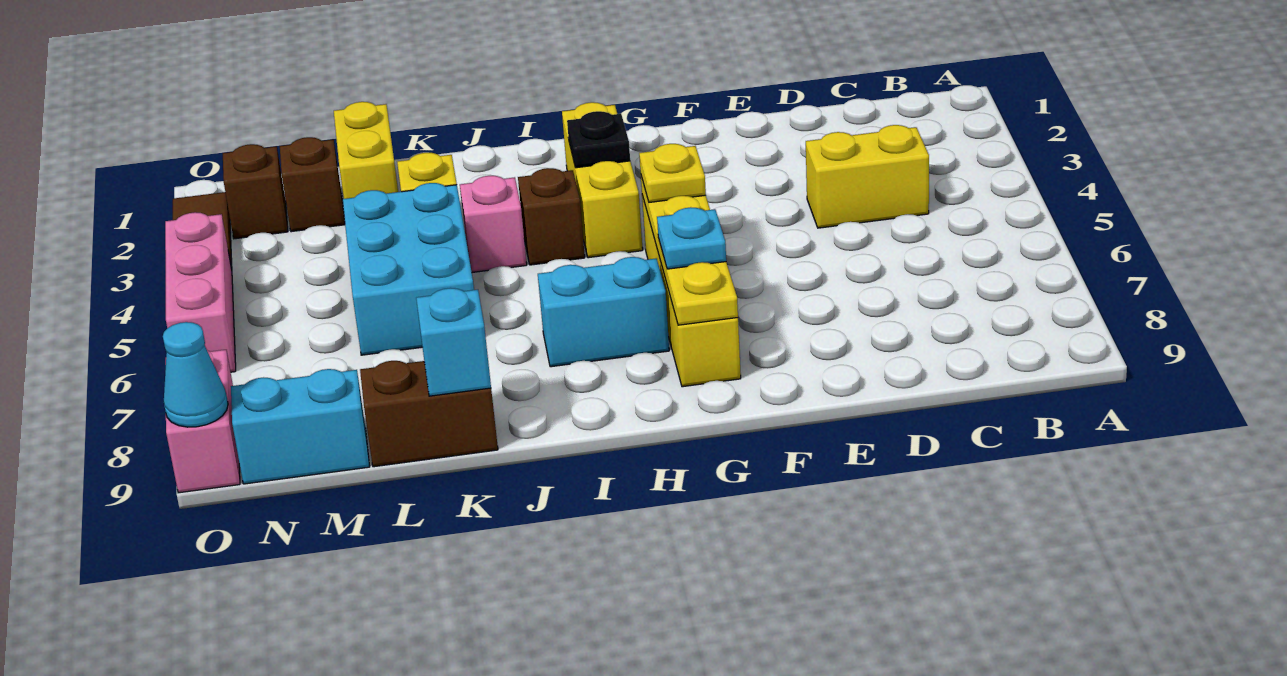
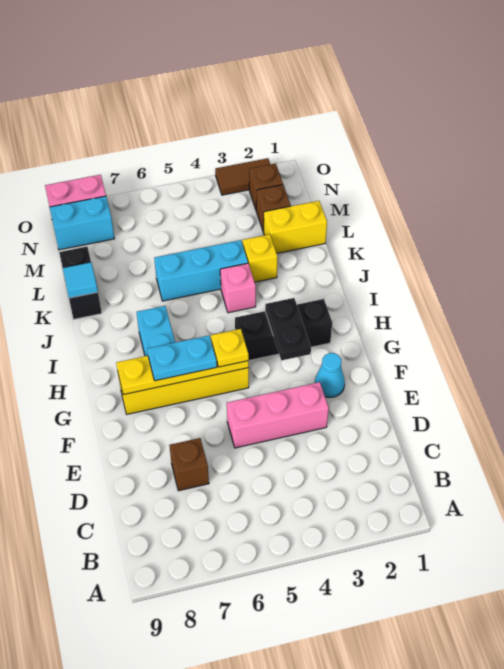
yellow brick C4:D4 level 1 -> none
cyan plate G7 level 3 -> cyan plate G6:G7 level 3
yellow brick H2:H4 level 1 -> black brick H2:H4 level 1
black plate H3 level 2 -> black plate G3:H3 level 2
brown brick I4 level 1 -> brown brick D7 level 1
cyan brick K4:L6 level 1 -> cyan brick K4:K6 level 1
brown brick K9:L9 level 1 -> black brick K9:L9 level 1
cyan brick K9 level 2 -> cyan tile K9 level 2
cyan brick M9:N9 level 1 -> cyan brick N8:N9 level 1
pink brick O4:O6 level 1 -> pink brick E3:E5 level 1
cyan cone O9 level 2 -> cyan cone F2 level 1

